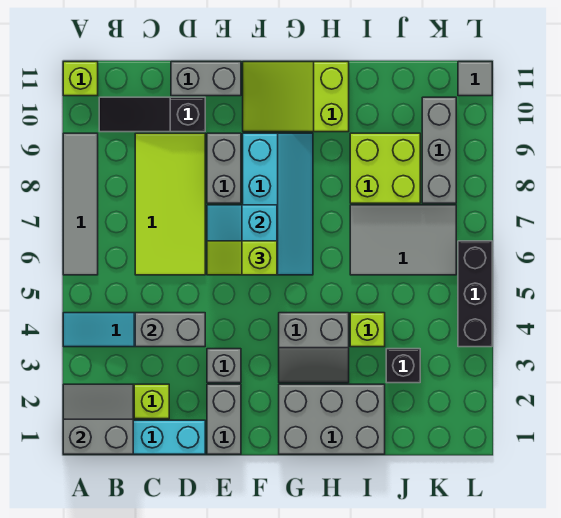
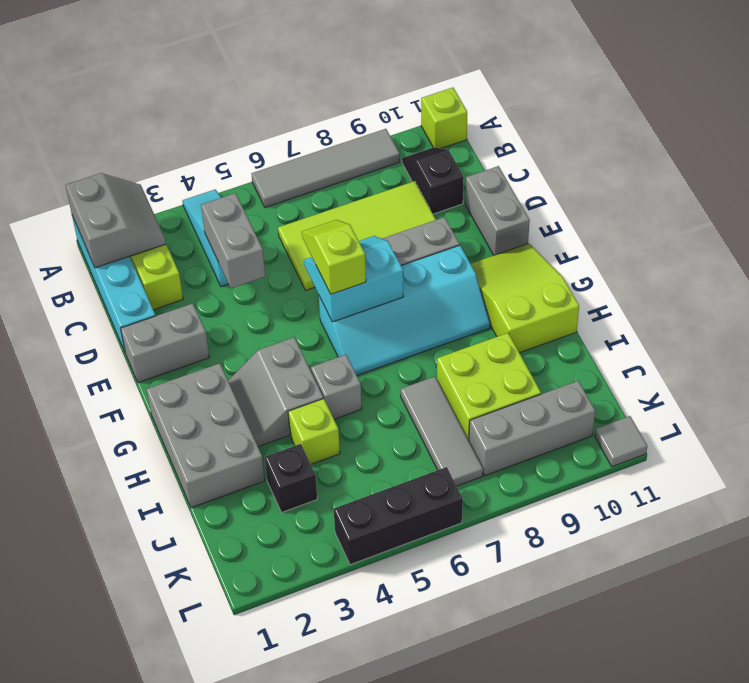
black slope B10:D10 level 1 top D -> black slope B10:C10 level 1 top C
grey brick E3 level 1 -> grey brick H5 level 1
grey tile I6:K7 level 1 -> grey tile I7:K7 level 1

